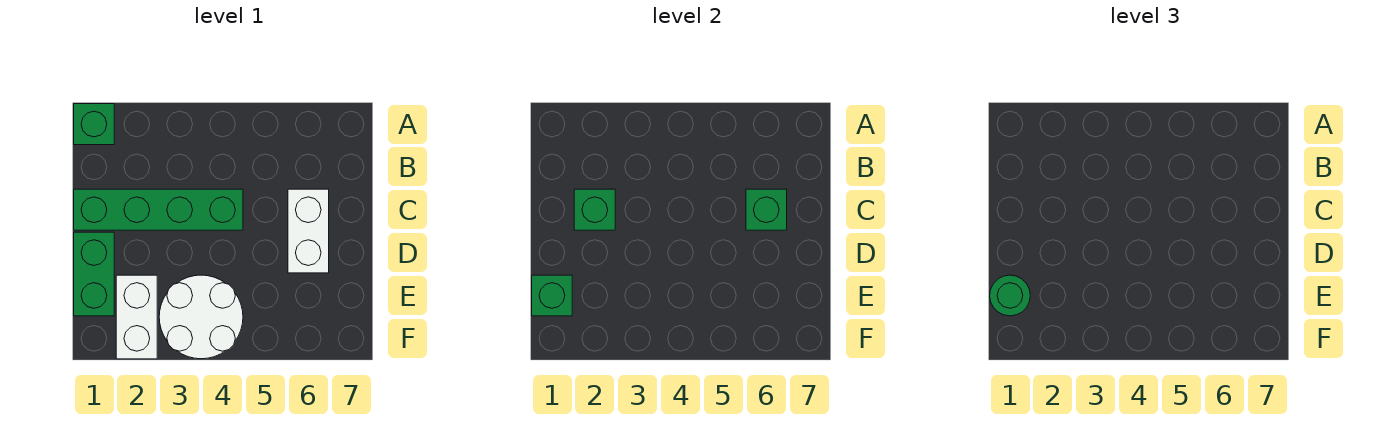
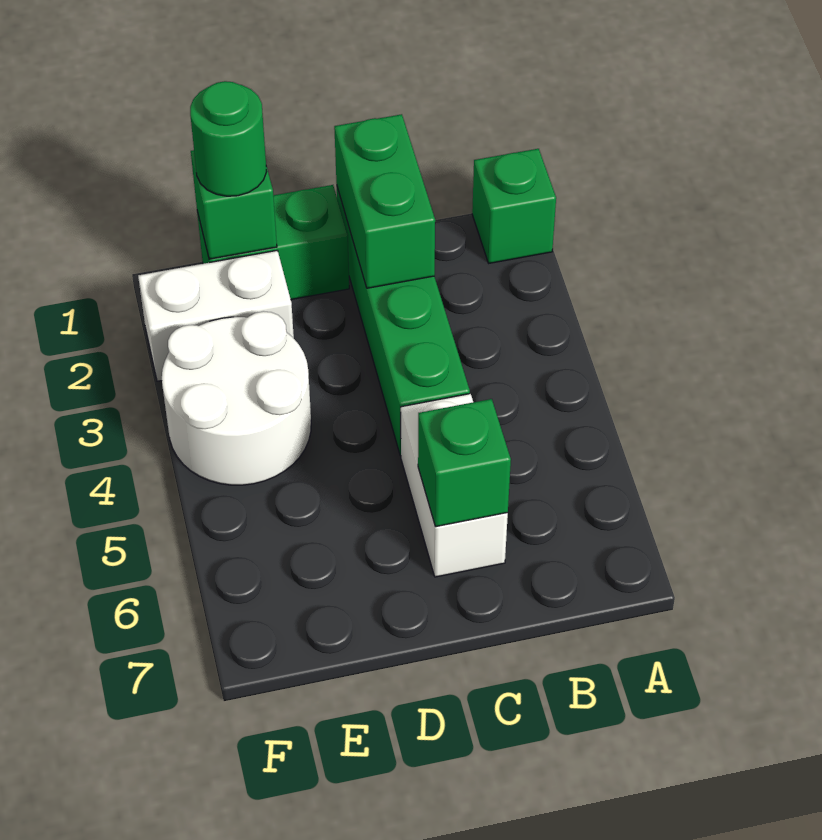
green brick C2 level 2 -> green brick C1:C2 level 2
white brick C6:D6 level 1 -> white brick C5:C6 level 1

